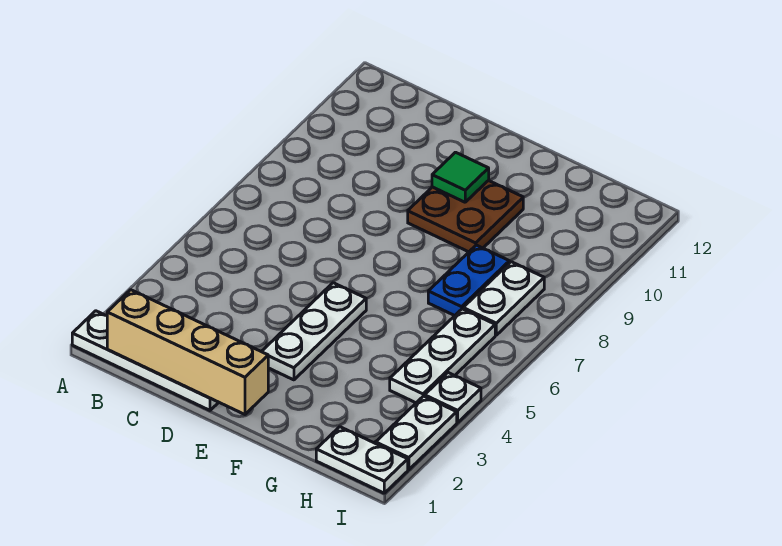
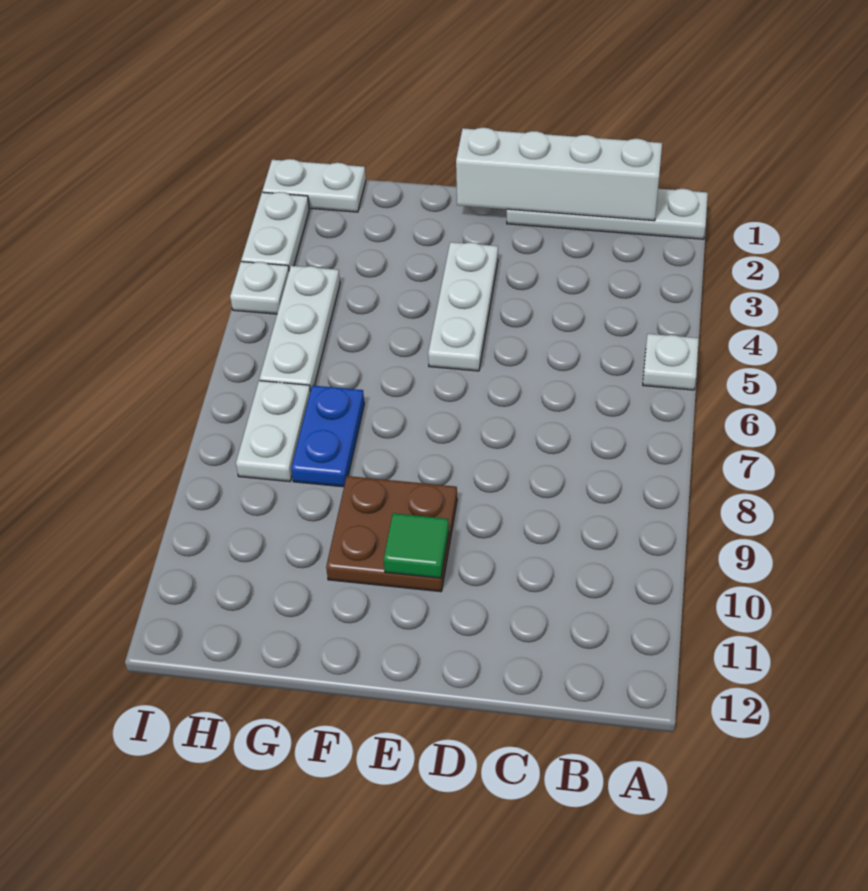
none -> white plate A5 level 1
tan brick B1:E1 level 2 -> white brick B1:E1 level 2

